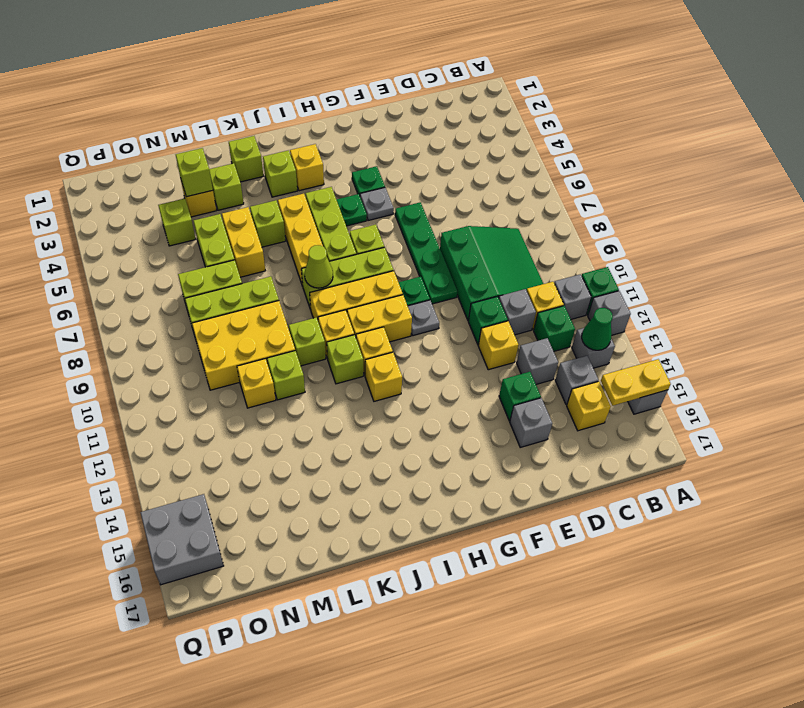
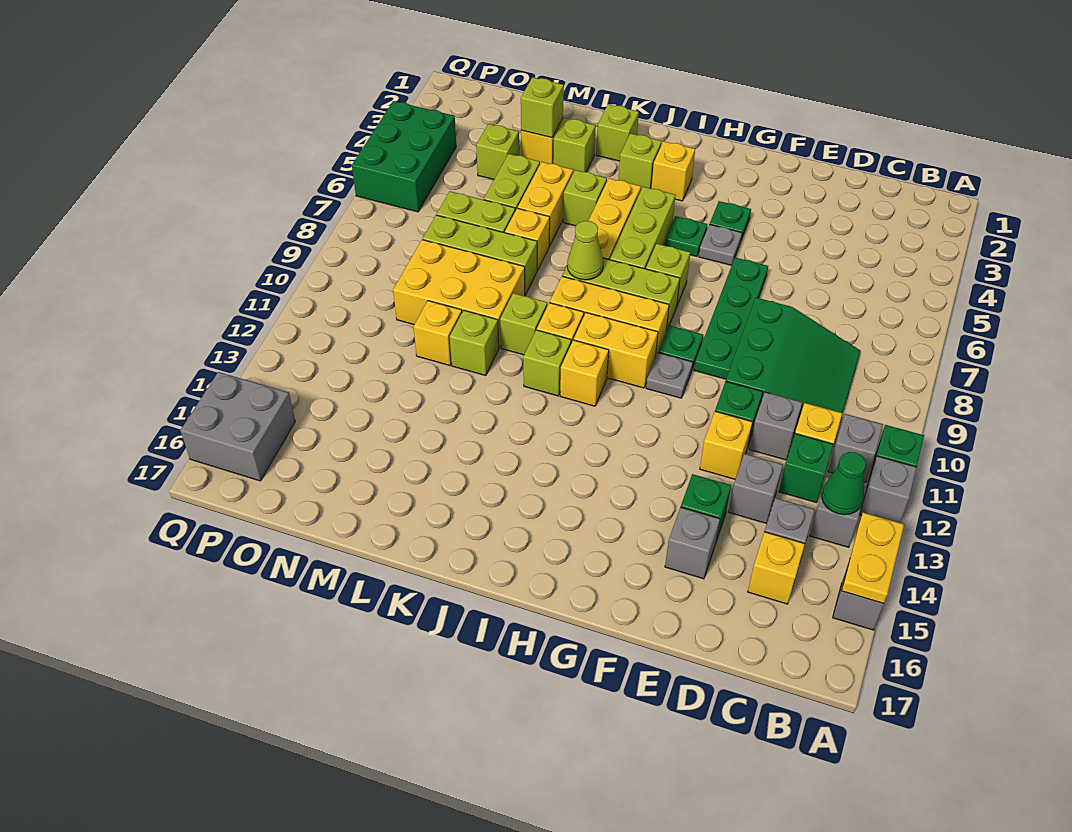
yellow plate A15:B15 level 2 -> yellow plate A14:A15 level 2
yellow brick I12 level 1 -> yellow brick L7 level 1
none -> green brick P4:Q6 level 1

